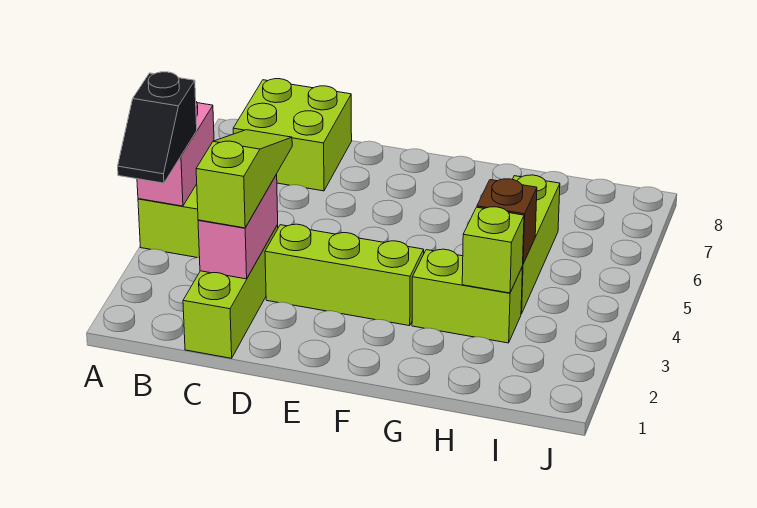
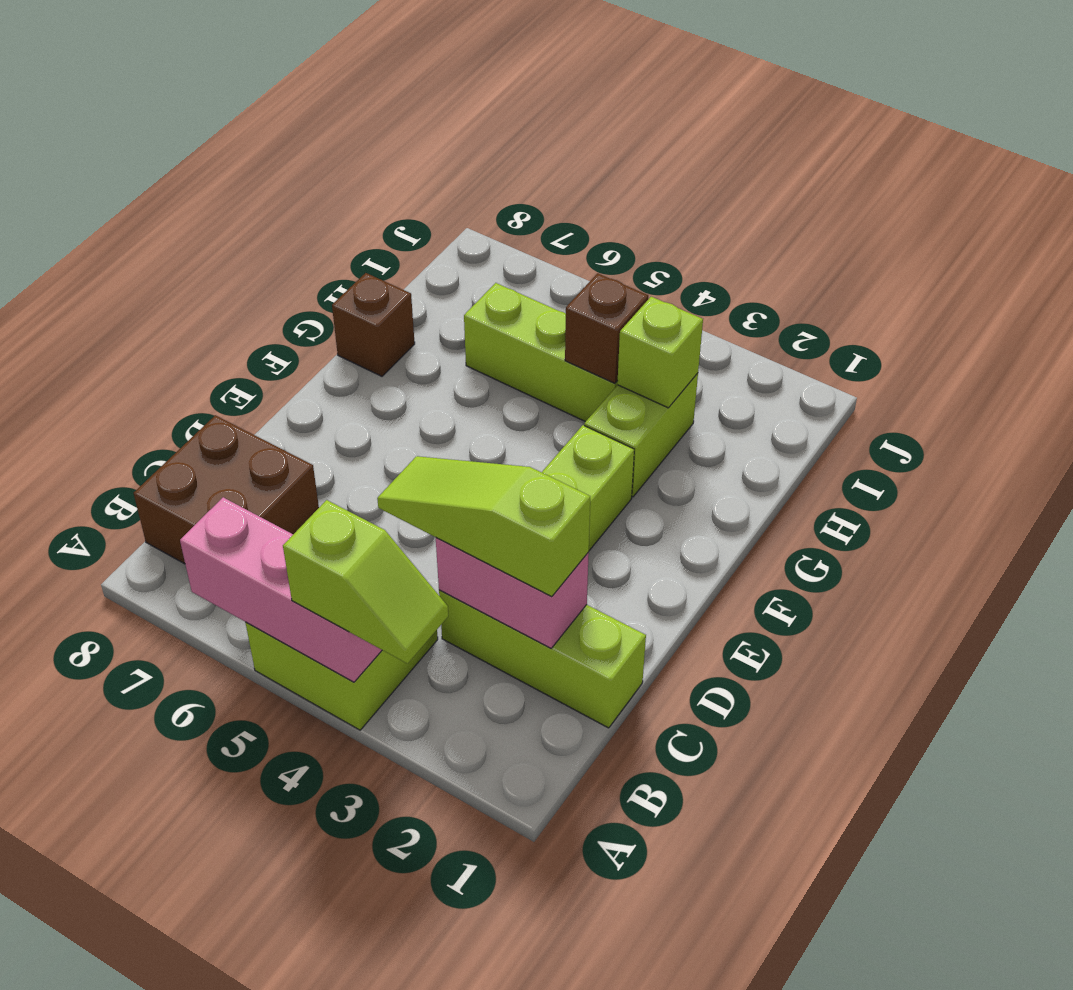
black slope A3:A4 level 3 top 4 -> lime slope A3:A4 level 3 top 4
pink brick A4:A5 level 2 -> pink brick A4:A6 level 2
lime brick B7:C8 level 1 -> brown brick B7:C8 level 1
none -> brown brick G8 level 1

